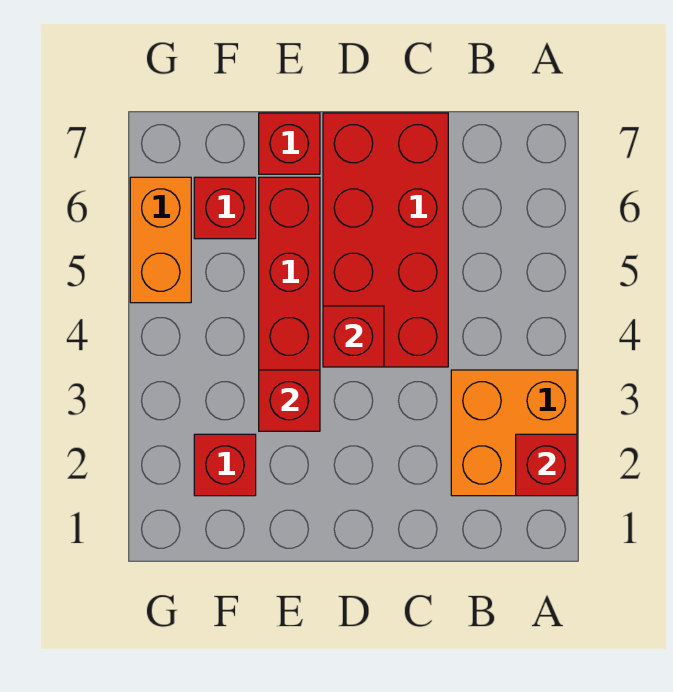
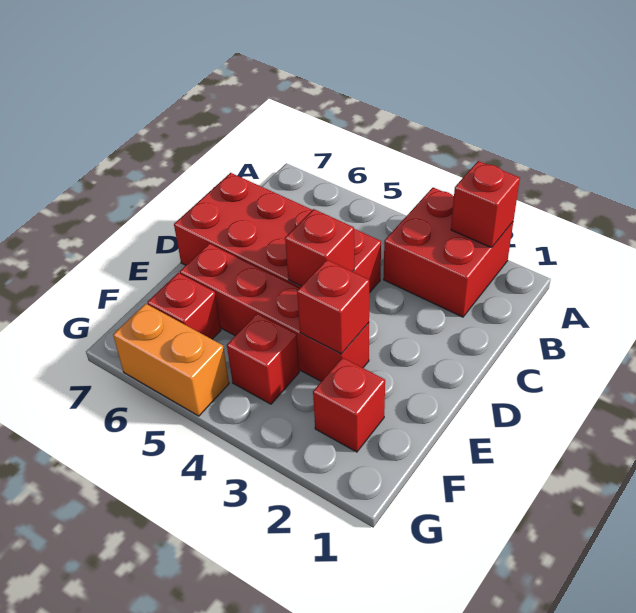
orange brick A2:B3 level 1 -> red brick A2:B3 level 1
red brick E7 level 1 -> red brick F4 level 1

